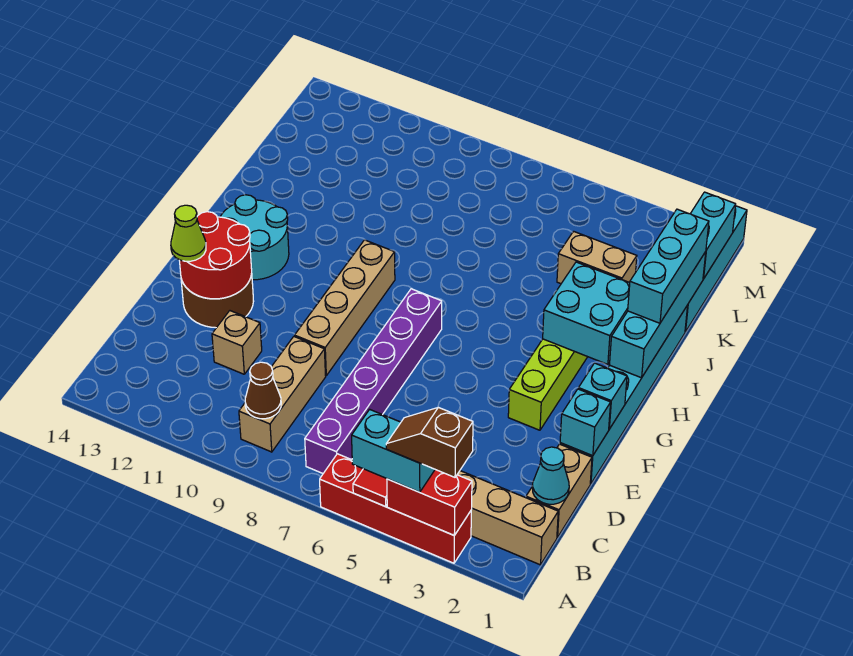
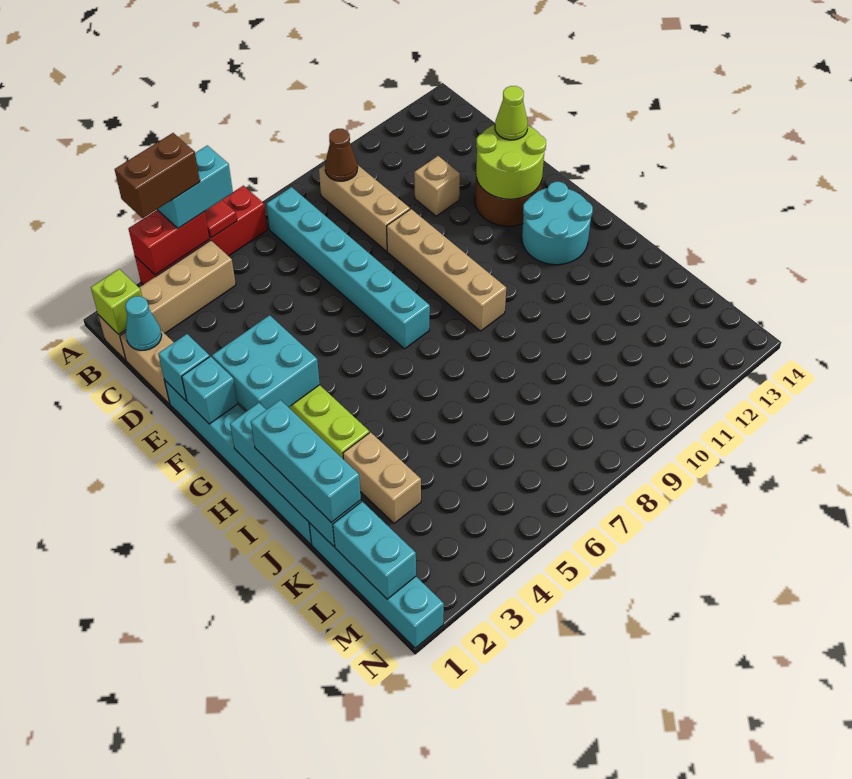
brown slope A3:A4 level 4 top 3 -> brown brick A3:A4 level 4
none -> lime brick B1 level 2
purple brick B7:G7 level 1 -> cyan brick B7:G7 level 1
red round brick E12:F13 level 2 -> lime round brick E12:F13 level 2
cyan brick H2:I3 level 2 -> cyan brick F2:G3 level 2
tan brick K3:K4 level 1 -> tan brick J3:K3 level 1

